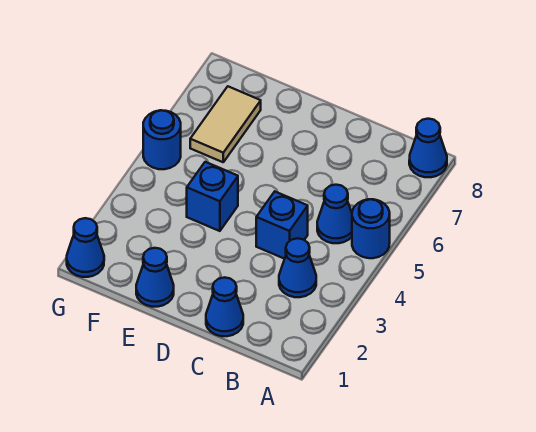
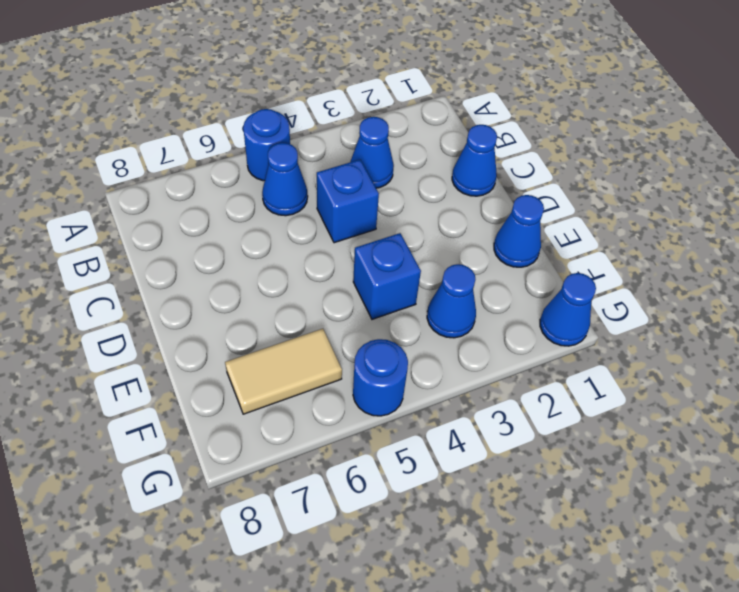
blue cone A8 level 1 -> blue cone F3 level 1

